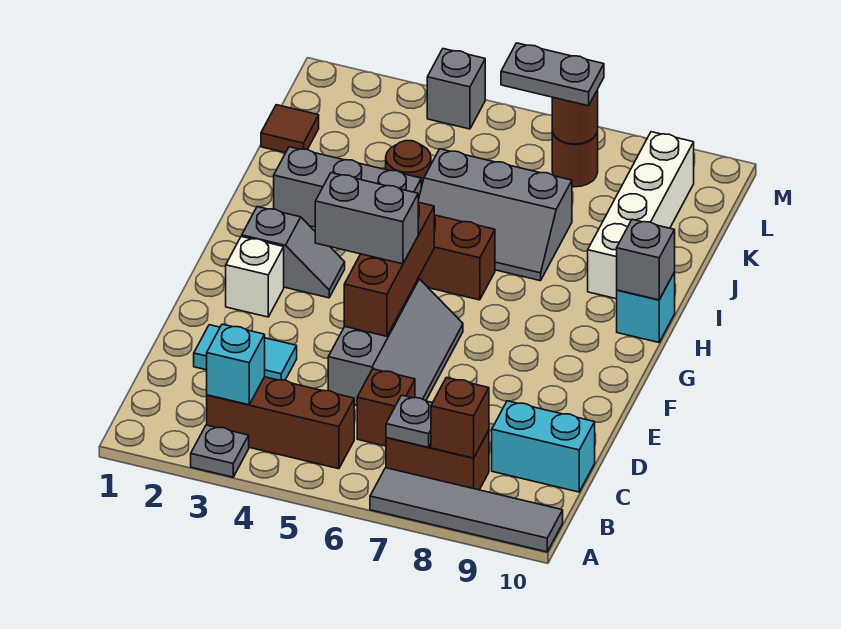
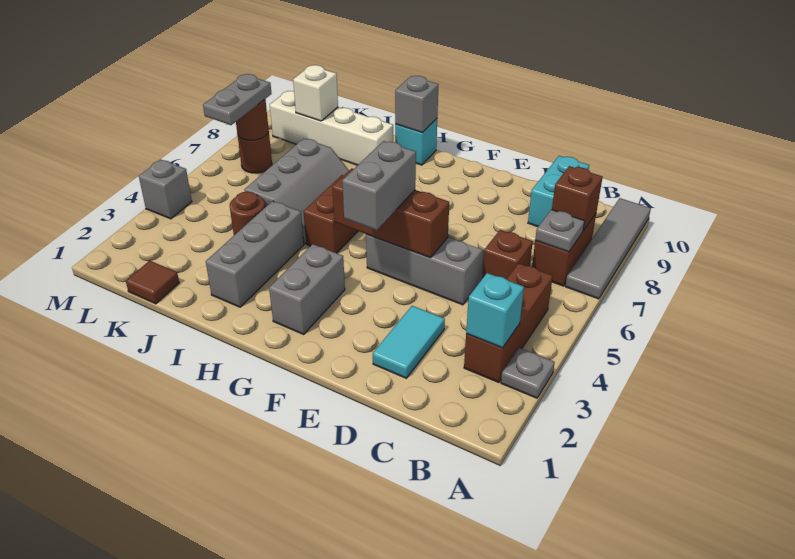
white brick F2 level 1 -> white brick K9 level 2
grey slope G2:G3 level 1 top 2 -> grey brick G2:G3 level 1

